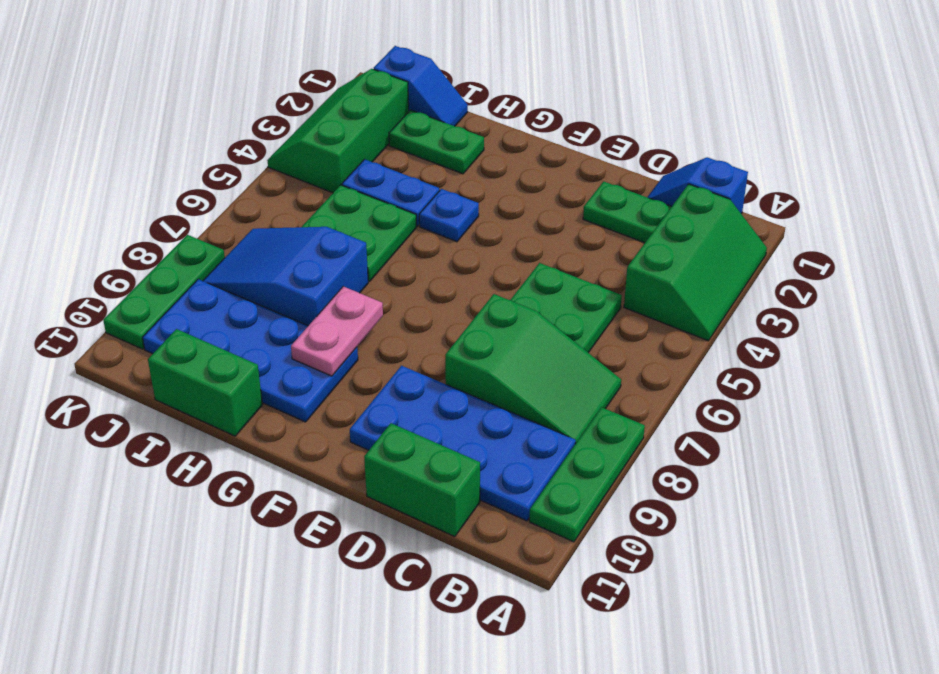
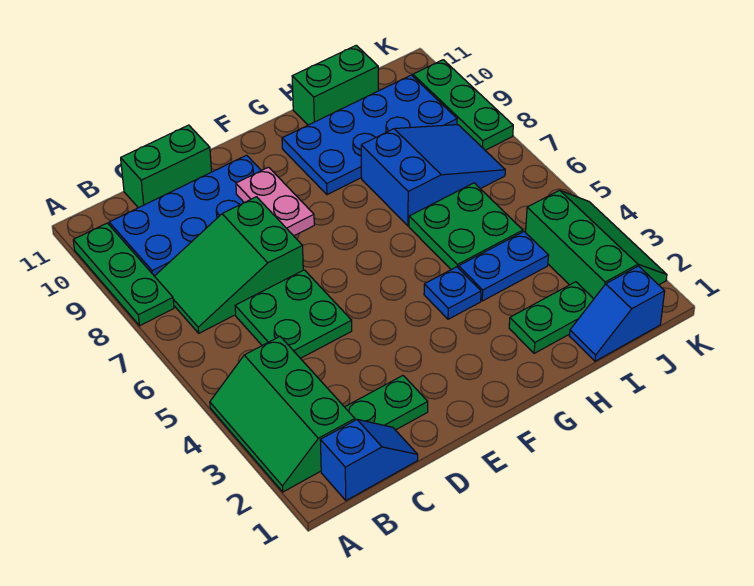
pink plate G8:G9 level 2 -> pink plate E8:E9 level 2

